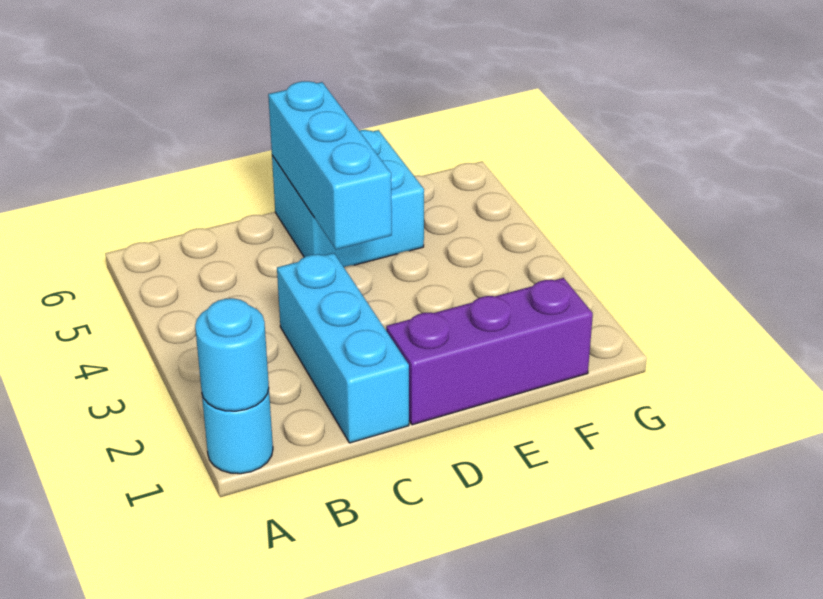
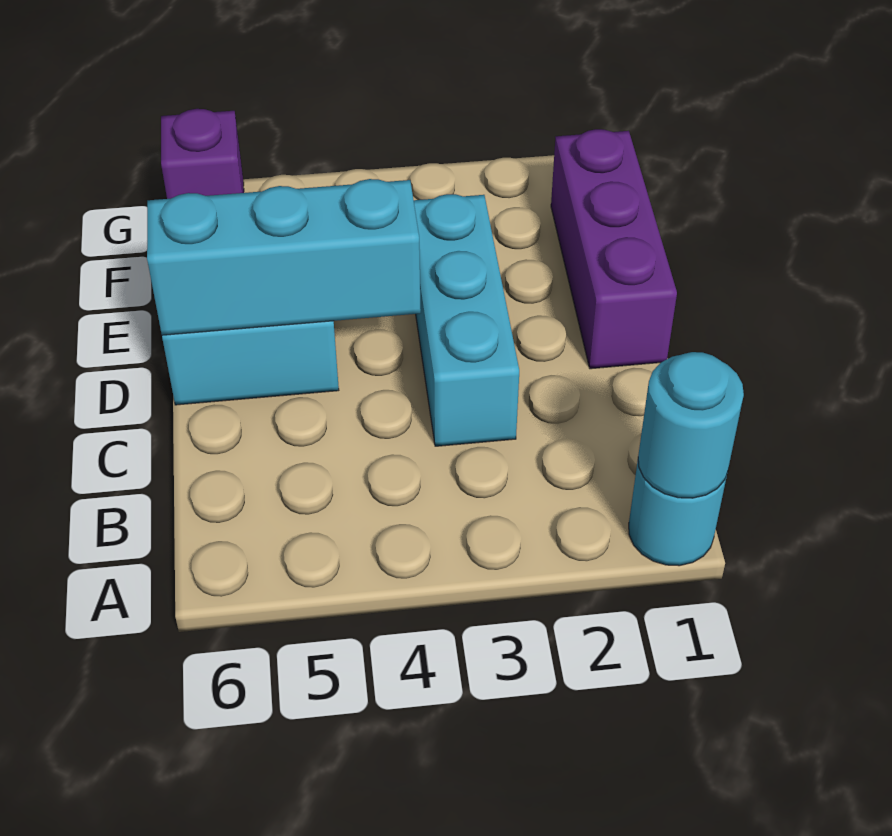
cyan brick C1:C3 level 1 -> cyan brick C3:E3 level 1
none -> purple brick G6 level 1

